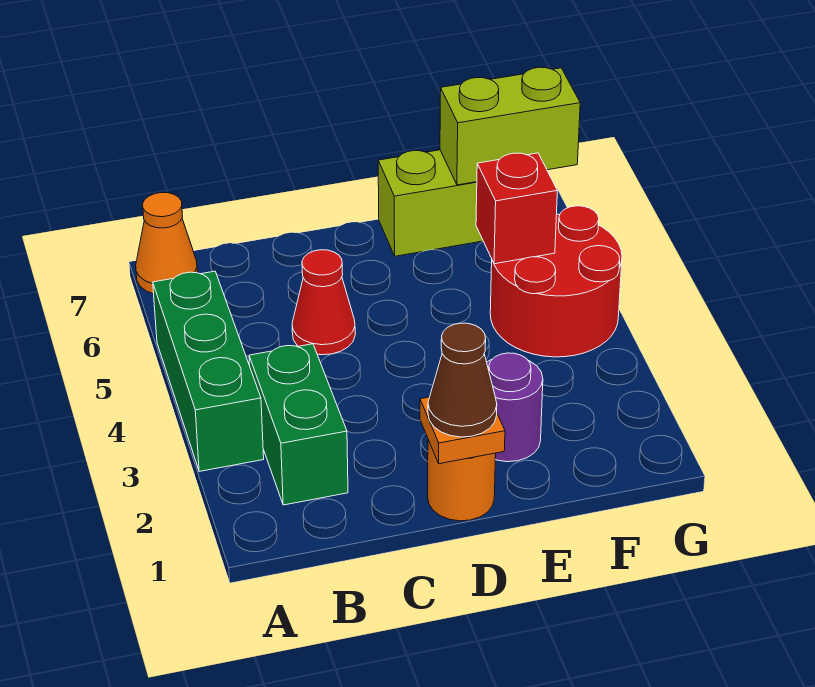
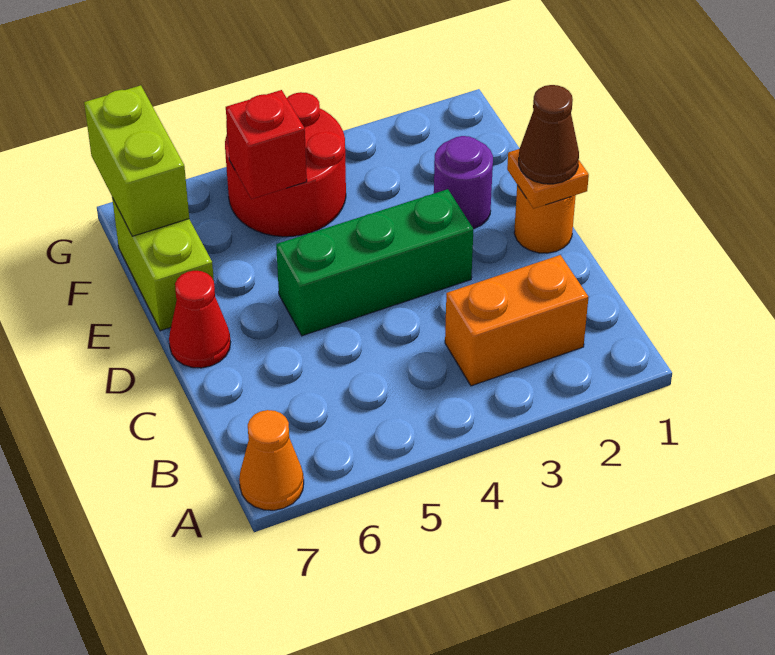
green brick A3:A5 level 1 -> green brick D3:D5 level 1
green brick B2:B3 level 1 -> orange brick B2:B3 level 1
red cone C5 level 1 -> red cone D7 level 1

